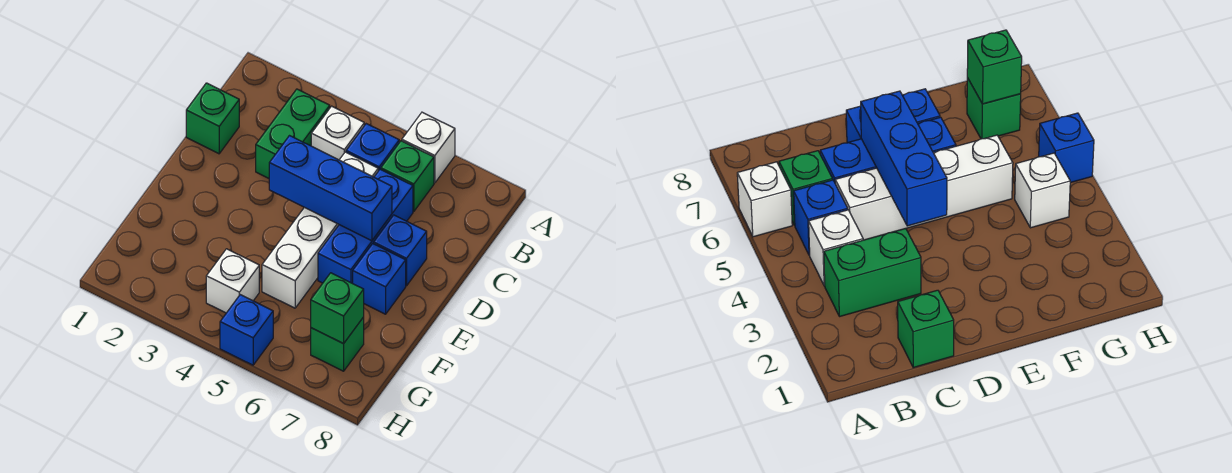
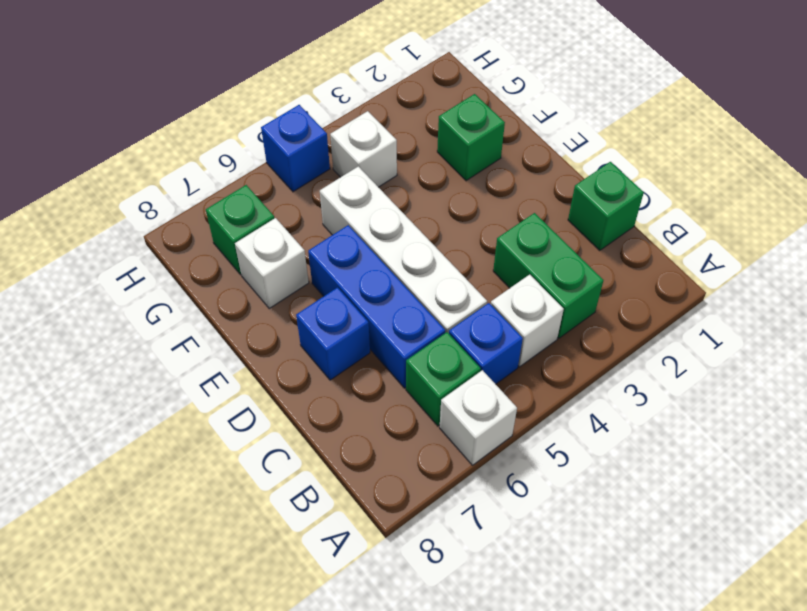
blue brick D4:D6 level 2 -> none
blue brick E7 level 1 -> none
none -> white brick F7 level 1
green brick G7 level 2 -> green brick F2 level 1

